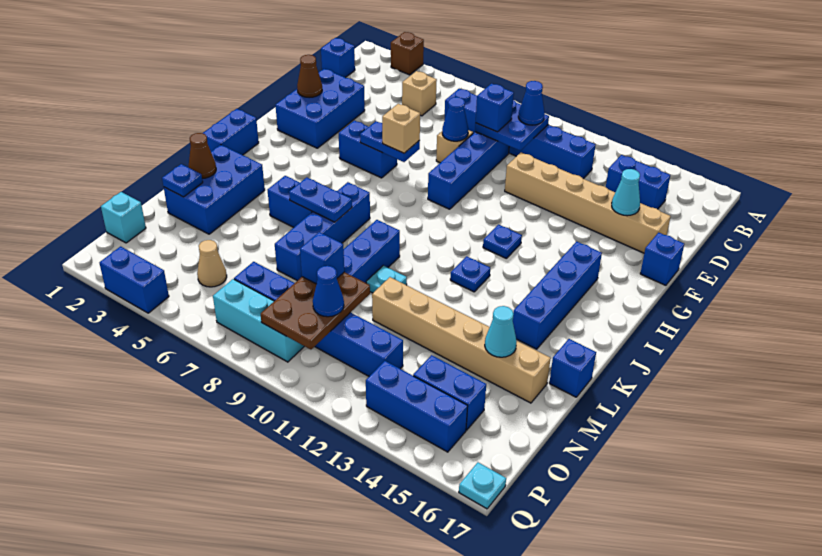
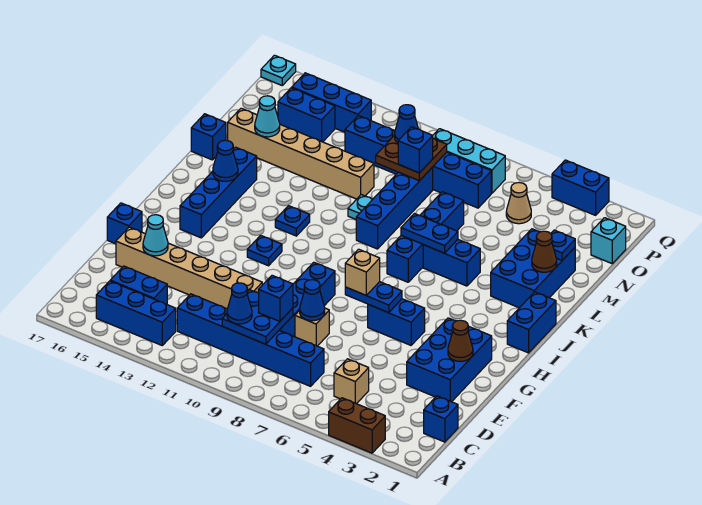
brown brick A3 level 1 -> brown brick A3:A4 level 1
none -> blue brick B13:B15 level 1
none -> blue cone J15 level 2
brown plate N9:P10 level 2 -> brown plate N9:O10 level 2

